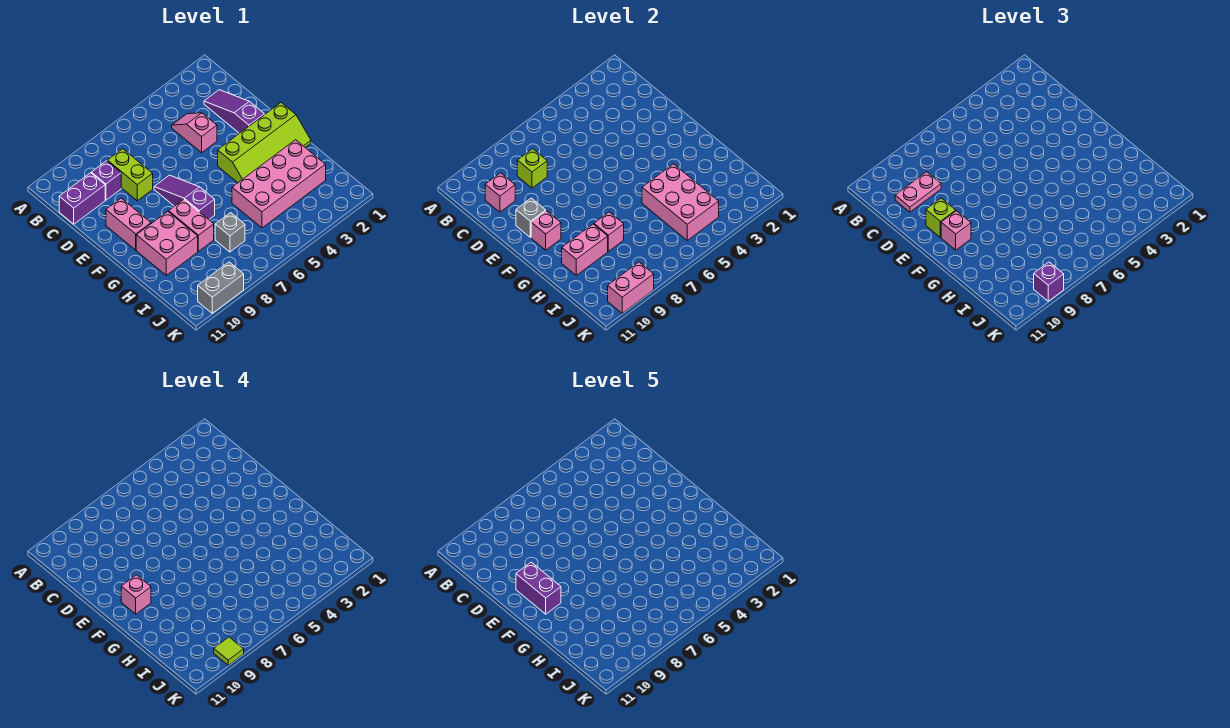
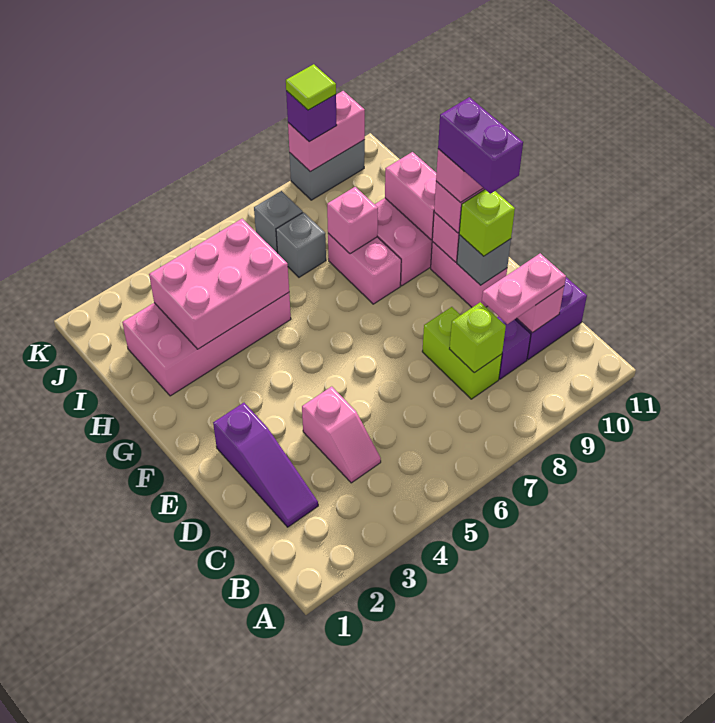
purple slope E7:G7 level 1 top G -> none
lime slope F1:G4 level 1 top F -> none
pink brick H4:J5 level 2 -> pink brick H3:I5 level 2
pink brick H9:H10 level 2 -> pink brick G10:H10 level 2
none -> grey brick J7 level 1

